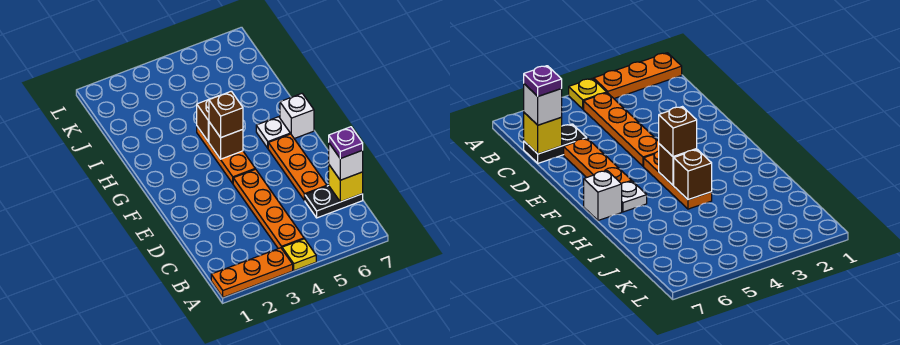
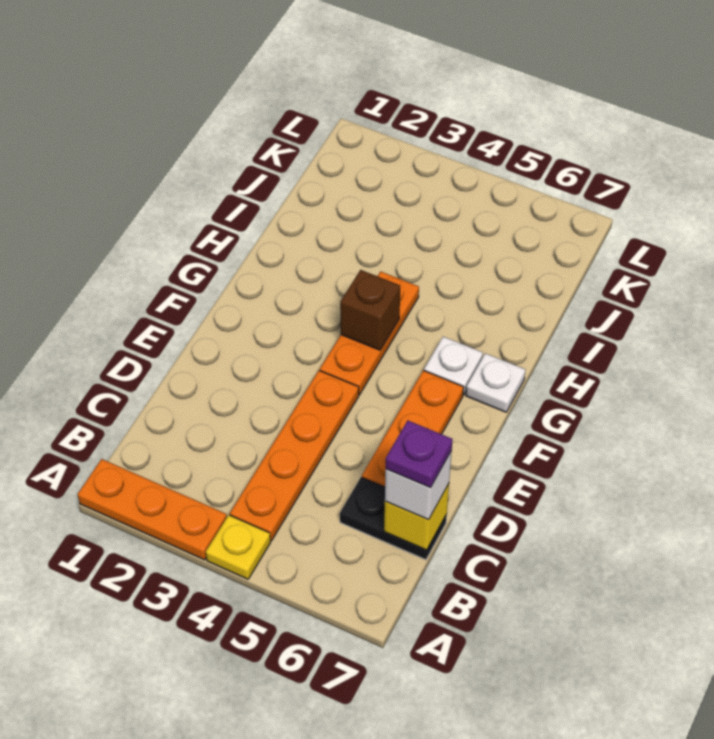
brown brick G4 level 3 -> none
white brick G7 level 1 -> white plate G7 level 1
brown brick H4 level 2 -> none

